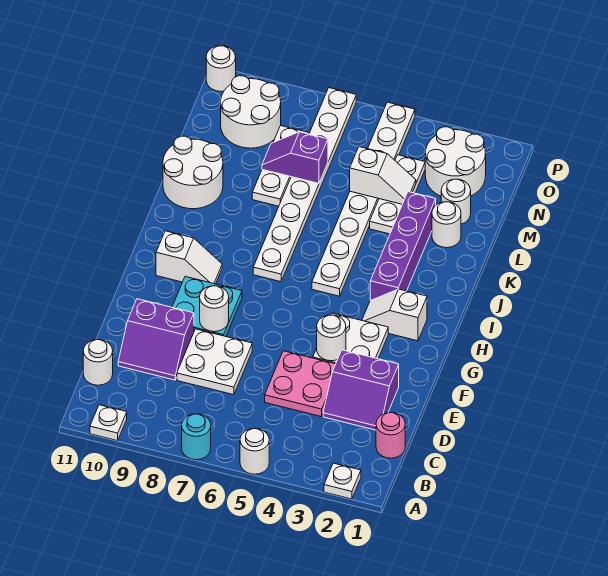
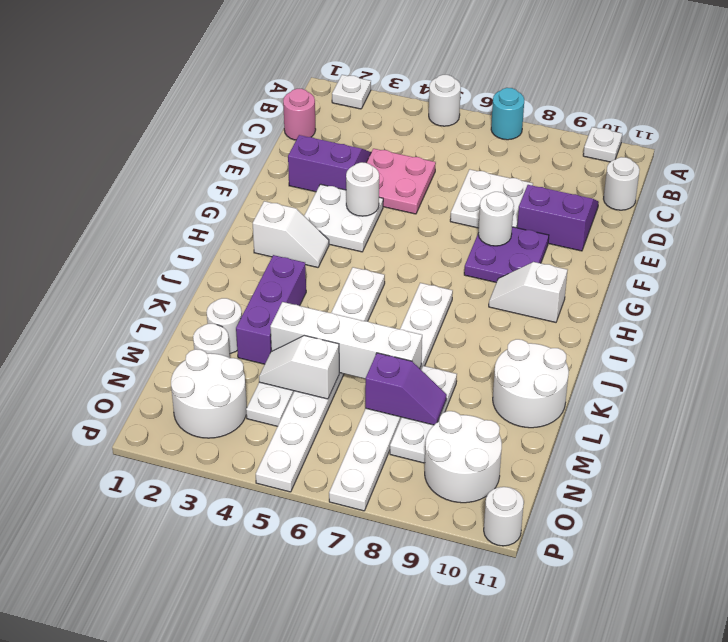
cyan plate F8:G9 level 1 -> purple plate F8:G9 level 1
purple brick I3:L3 level 1 -> purple brick J3:L3 level 1
none -> white brick L4:L7 level 2

